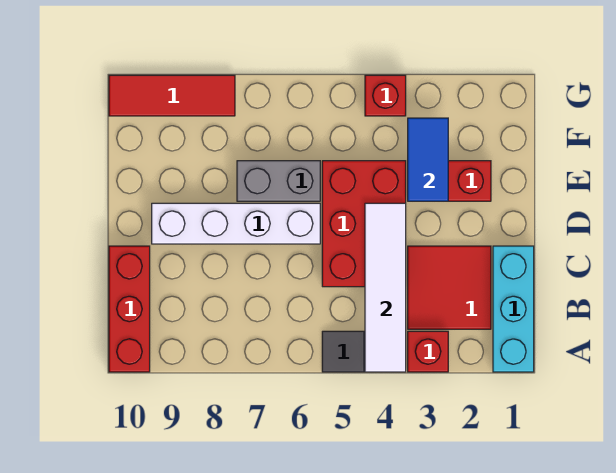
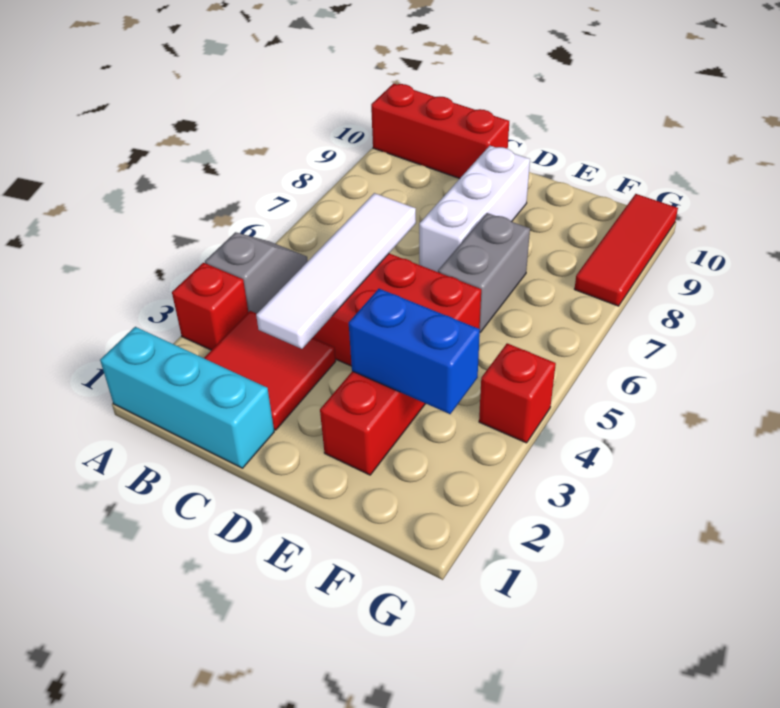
white tile A4:D4 level 2 -> white tile C3:C6 level 2
white brick D6:D9 level 1 -> white brick D7:D9 level 1
blue tile E3:F3 level 2 -> blue brick E3:F3 level 2

